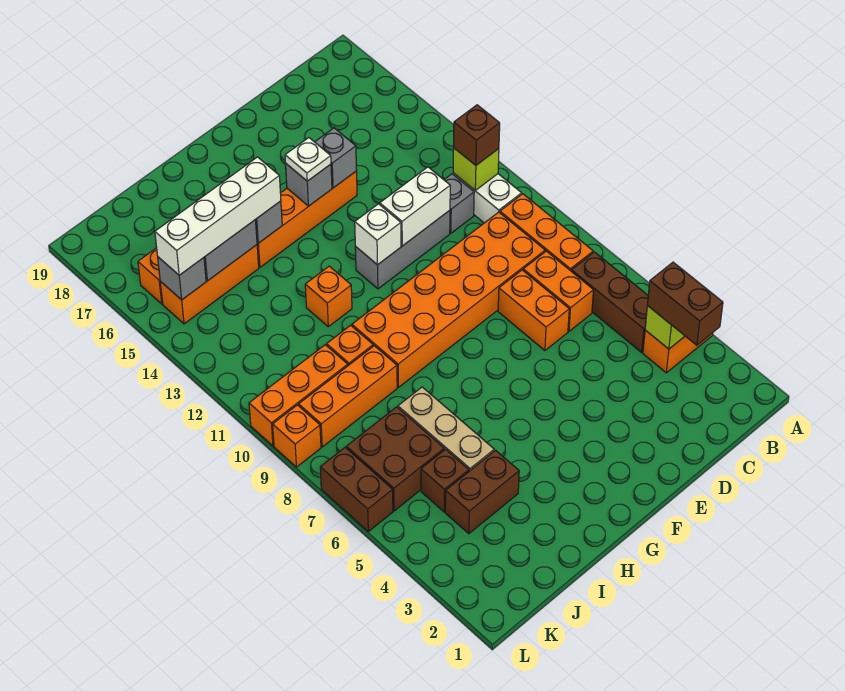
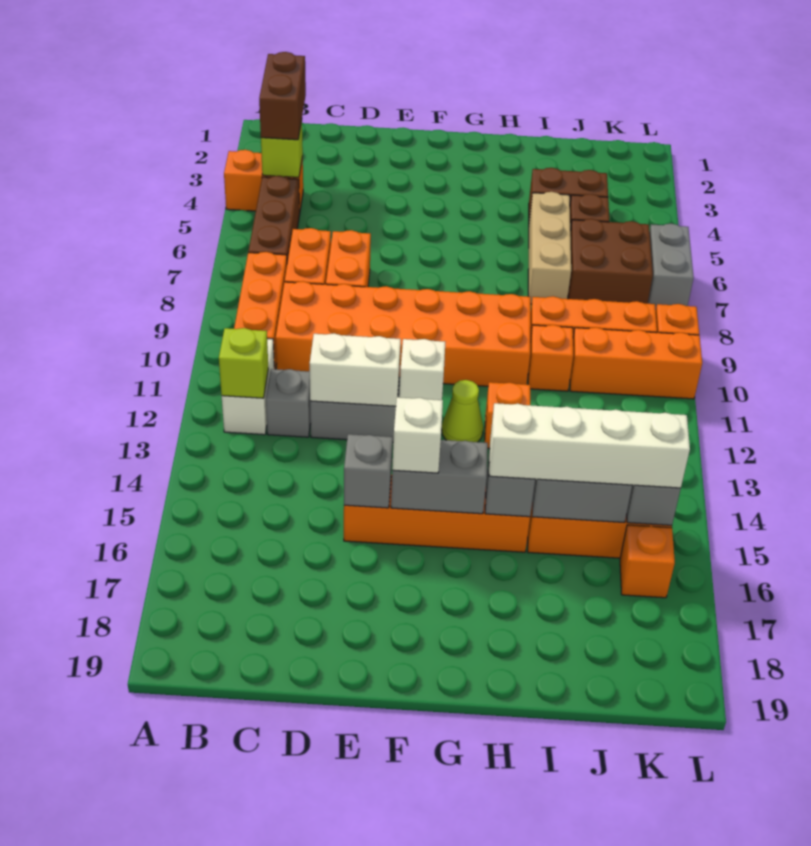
brown brick B12 level 3 -> none
grey brick F15 level 2 -> grey brick F15:G15 level 2
white plate F15 level 3 -> white brick F15 level 3
none -> lime cone G12 level 1
brown brick L6:L7 level 1 -> grey brick L6:L7 level 1

